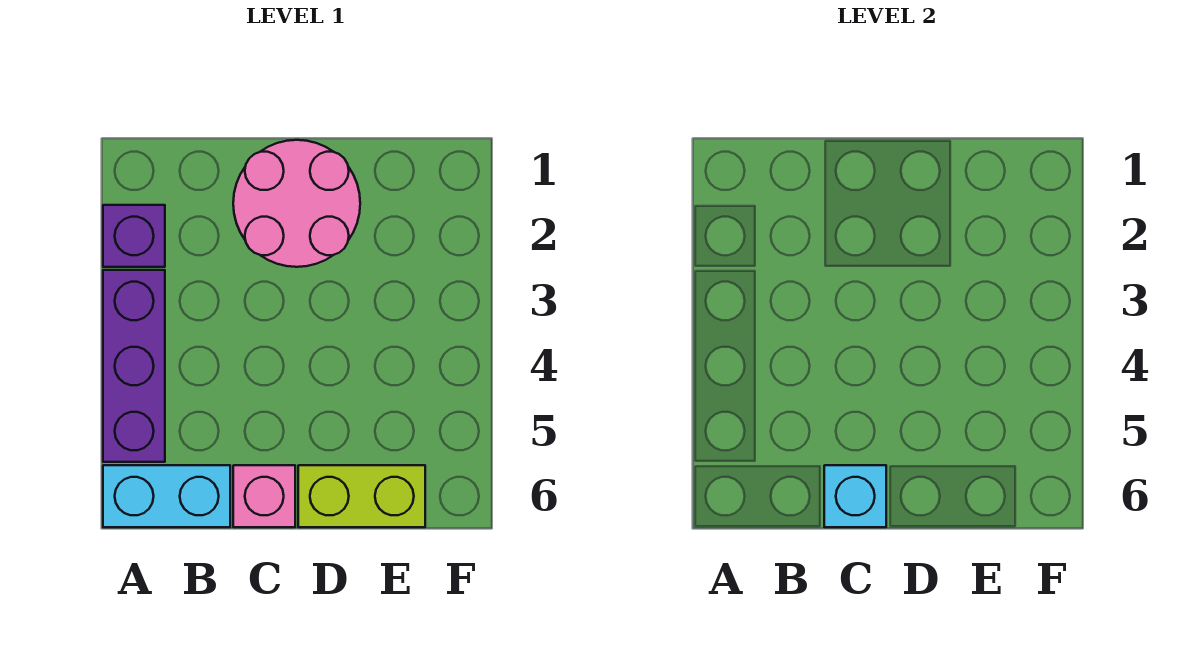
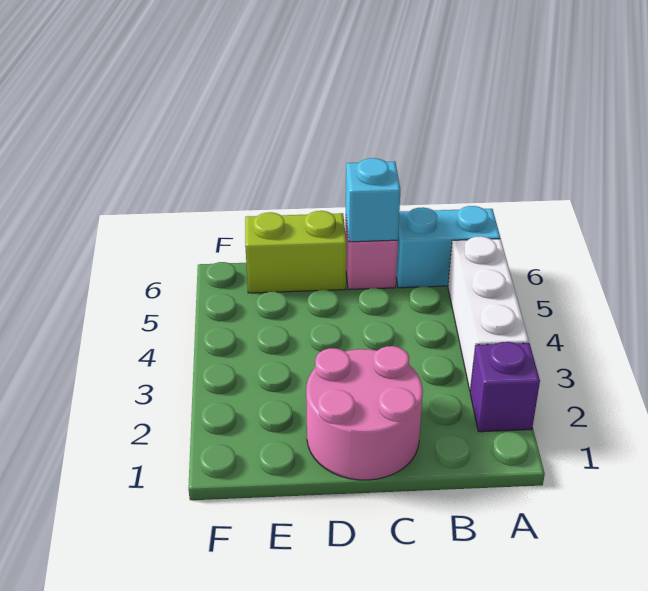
purple brick A3:A5 level 1 -> white brick A3:A5 level 1

